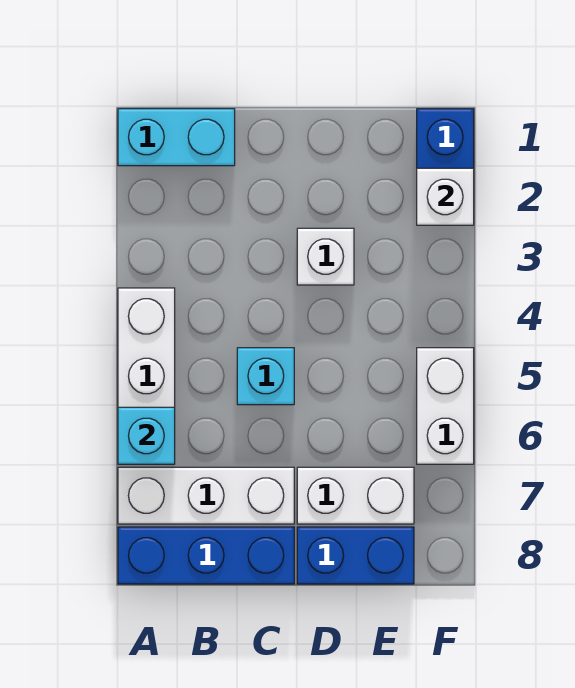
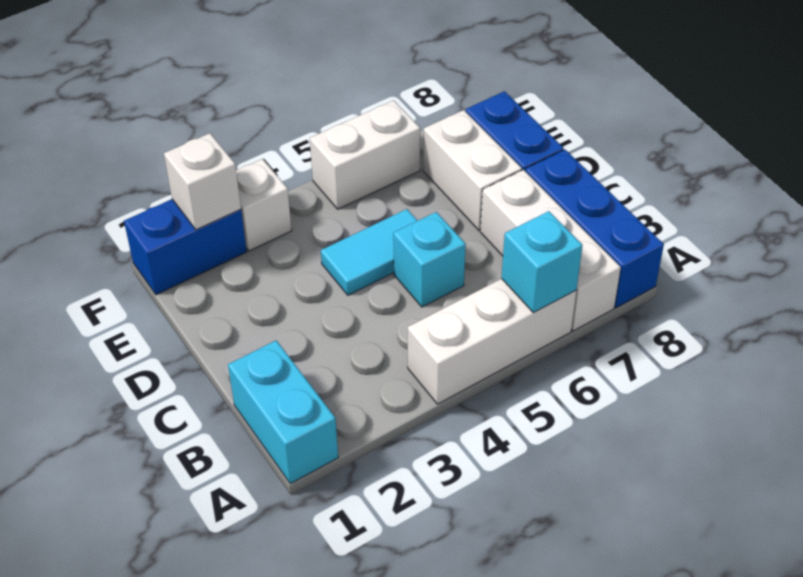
white brick D3 level 1 -> white brick F3 level 1
none -> cyan tile D4:D5 level 1

